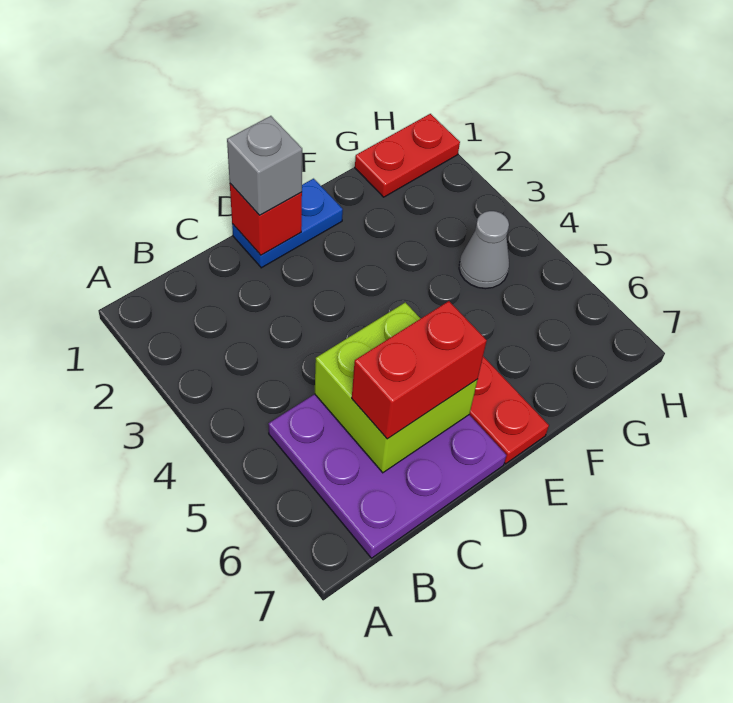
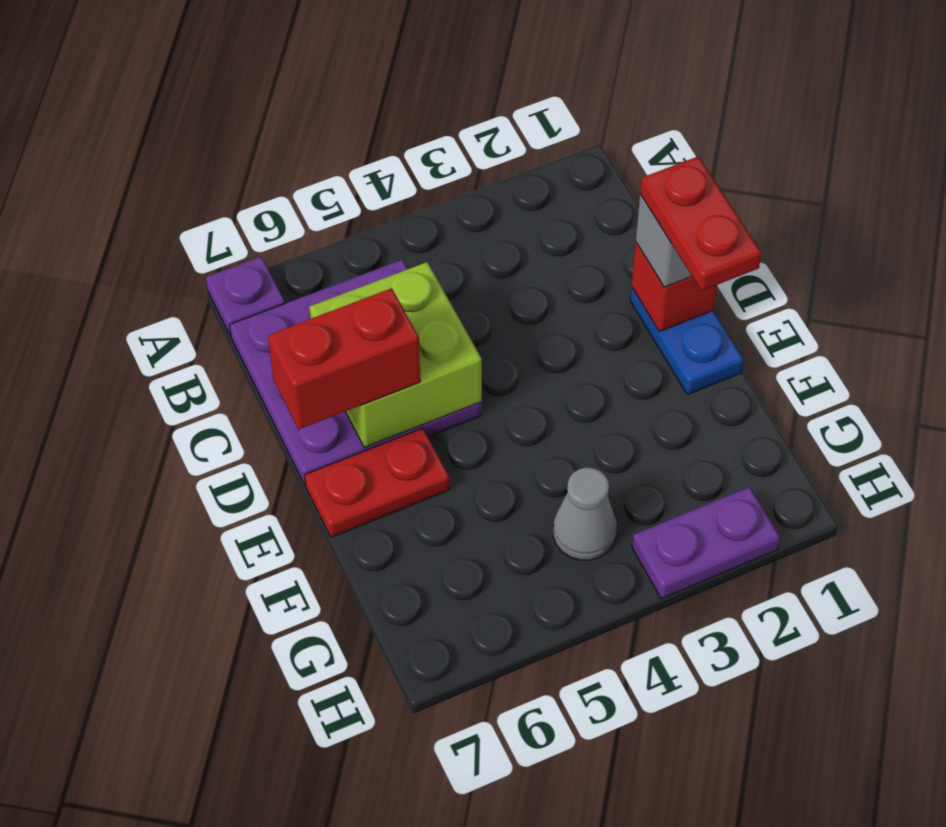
none -> purple plate A7 level 1
red brick C6:D6 level 3 -> red brick D6:D7 level 3
red plate G1:H1 level 1 -> red plate D1:E1 level 4
none -> purple plate H2:H3 level 1

